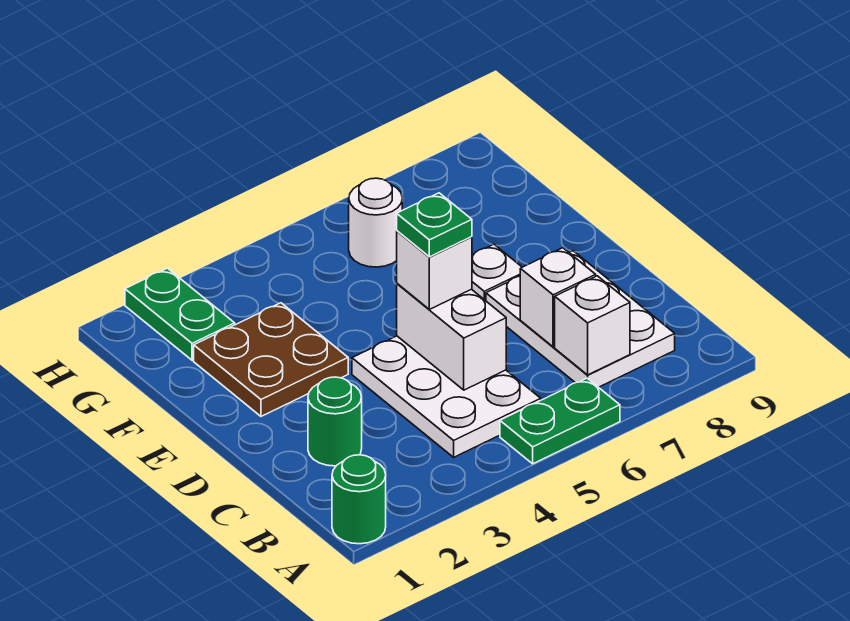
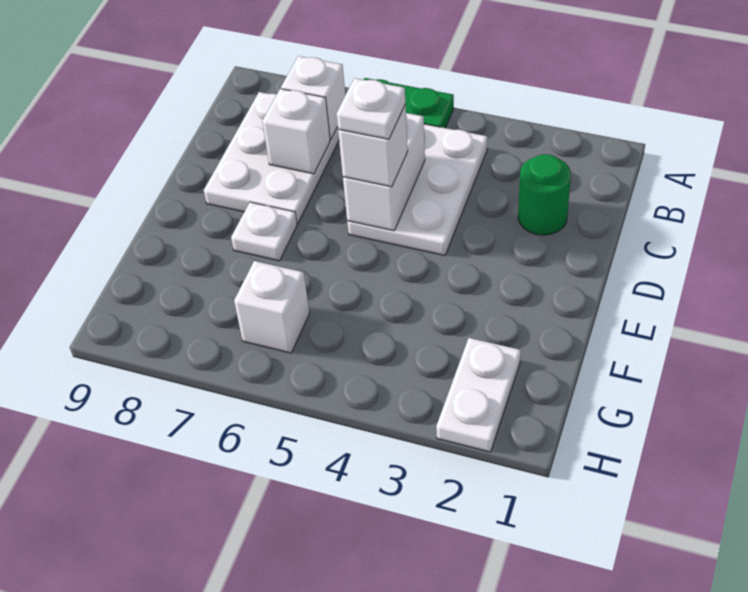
green round brick A1 level 1 -> none
green plate D5 level 4 -> white plate D5 level 4
brown plate E2:F3 level 1 -> none
green plate G2:H2 level 1 -> white plate G2:H2 level 1
white round brick G6 level 1 -> white brick G6 level 1

